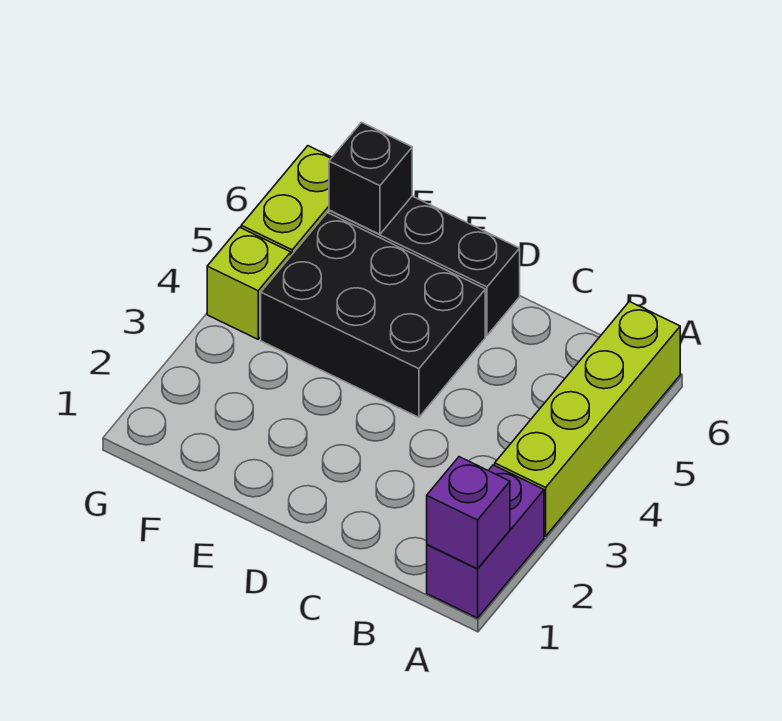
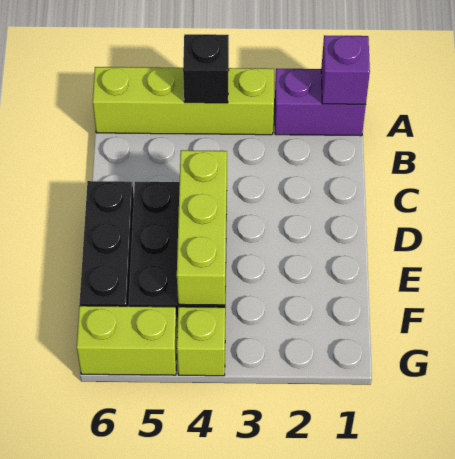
none -> lime brick D4:F4 level 2
black brick F6 level 2 -> black brick A4 level 2

